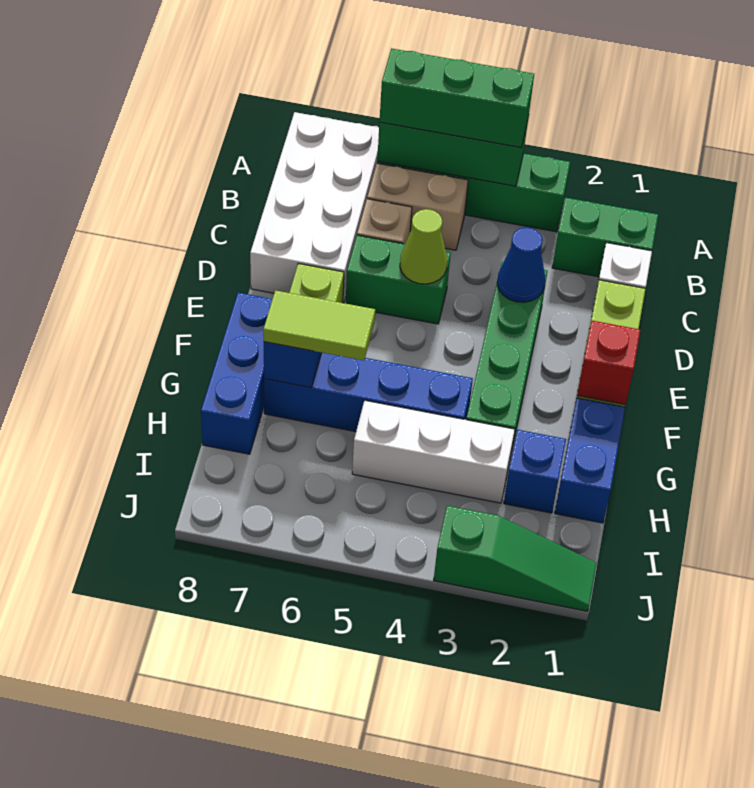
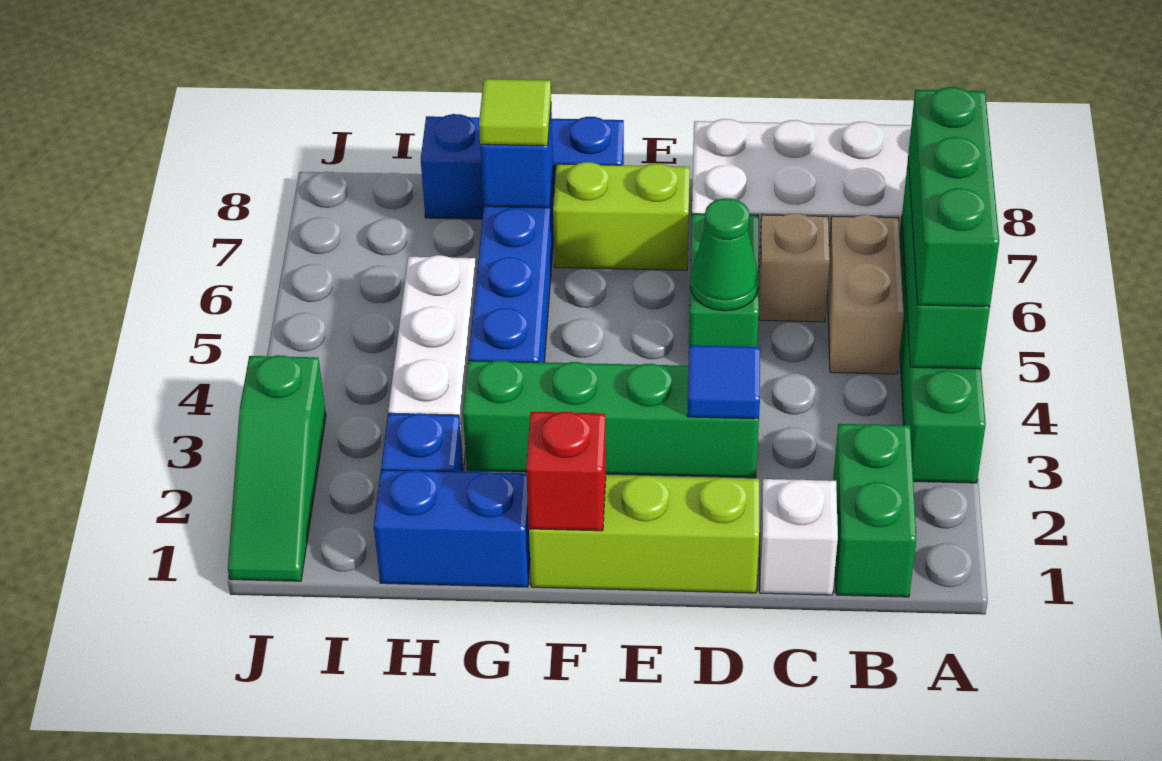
blue cone D3 level 2 -> blue tile D3 level 2
lime cone D5 level 2 -> green cone D5 level 2
lime tile G6:G7 level 3 -> lime tile G7 level 3

